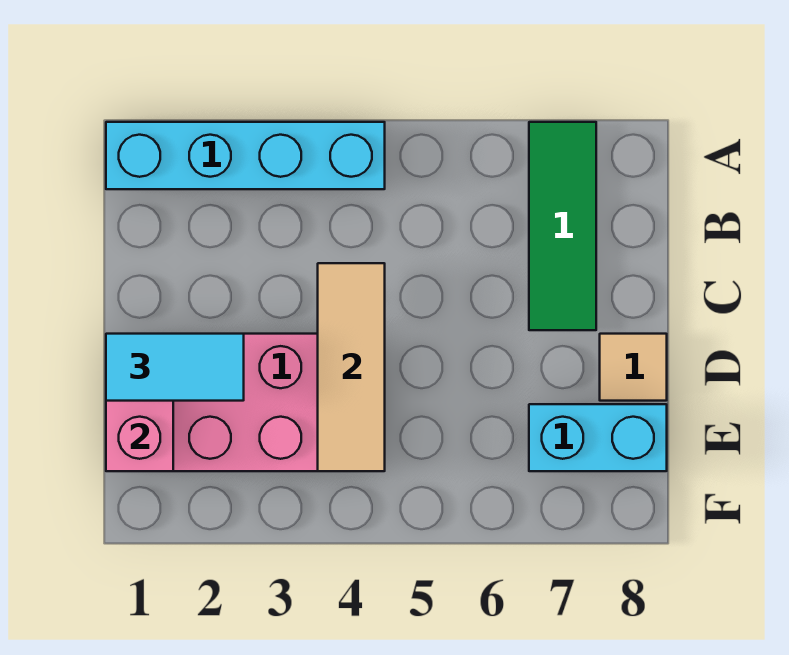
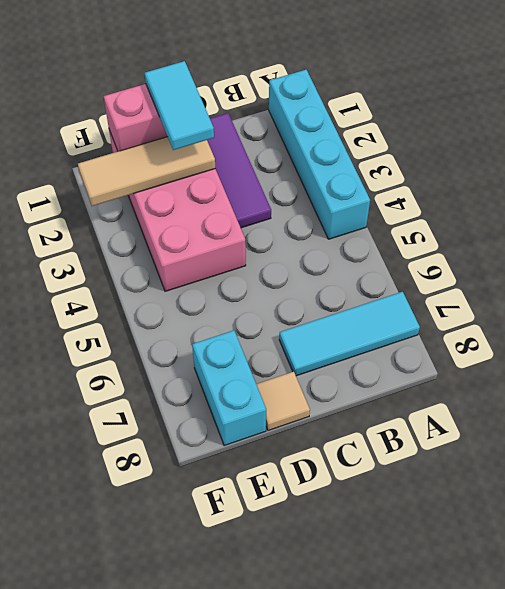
green tile A7:C7 level 1 -> cyan tile A7:C7 level 1
none -> purple tile C1:C3 level 1
tan tile C4:E4 level 2 -> tan tile D2:F2 level 2

